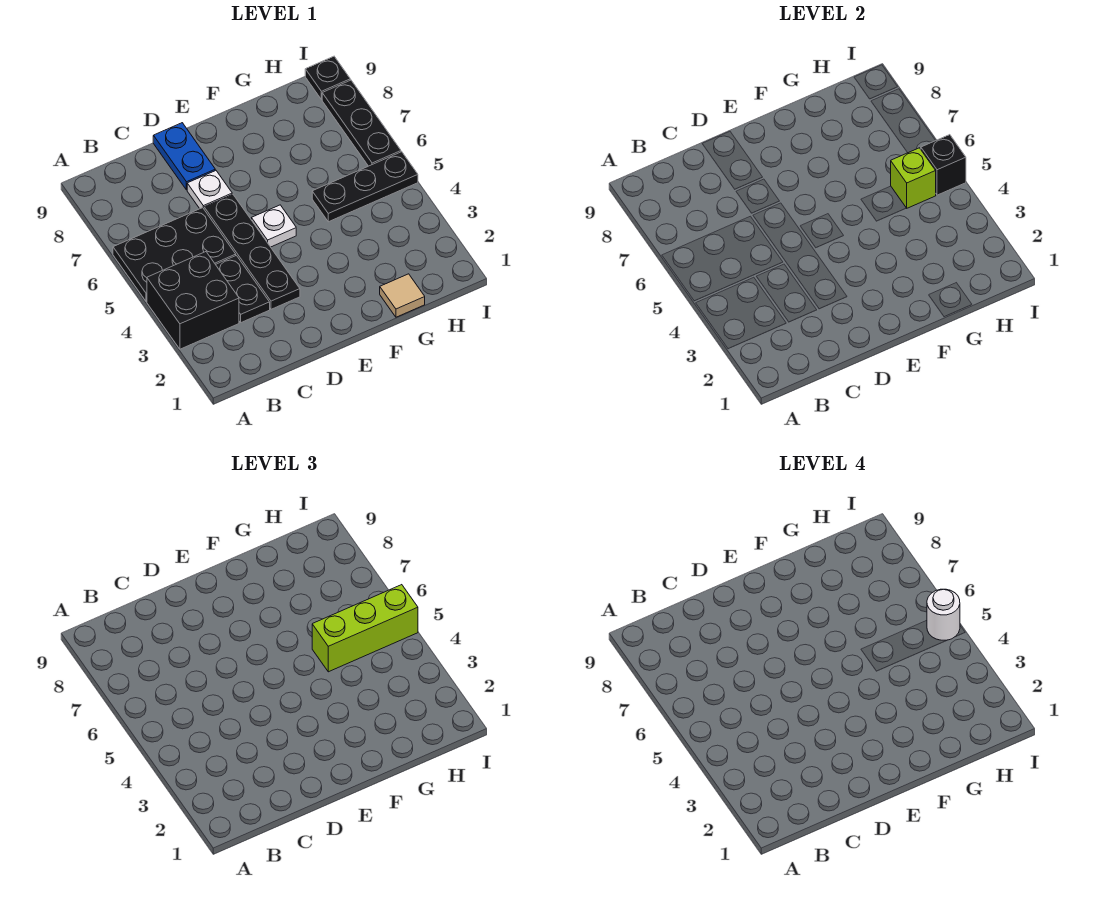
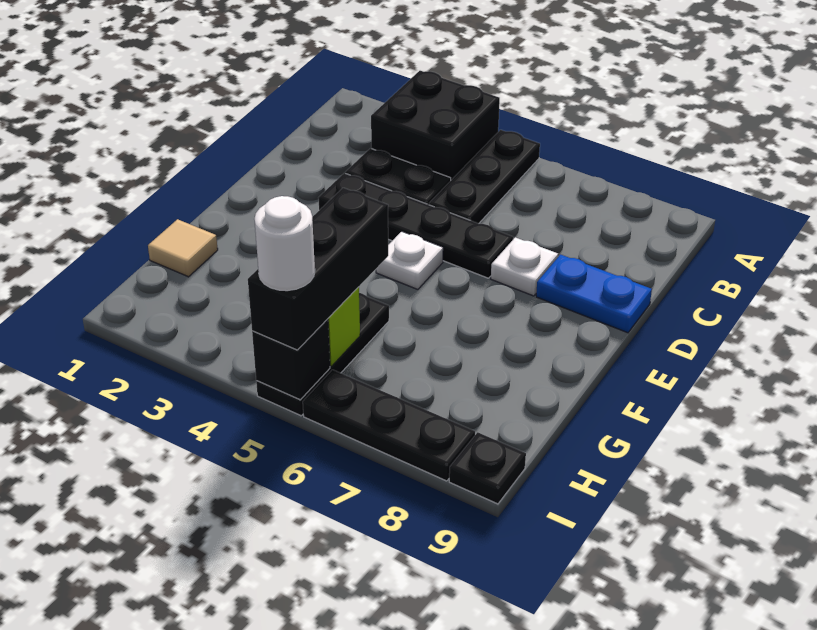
black plate A5:C6 level 1 -> black plate A5:C5 level 1
lime brick G5:I5 level 3 -> black brick G5:I5 level 3

